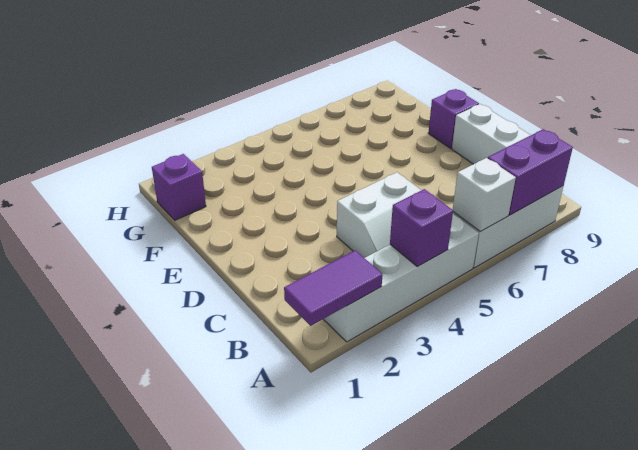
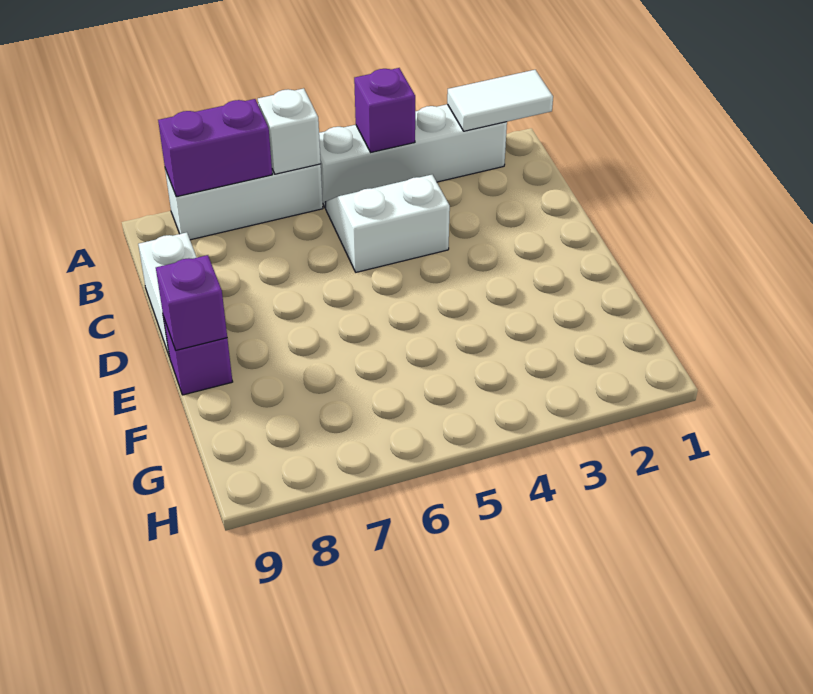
purple tile A1:A2 level 2 -> white tile A1:A2 level 2
purple brick G1 level 1 -> purple brick E9 level 2

